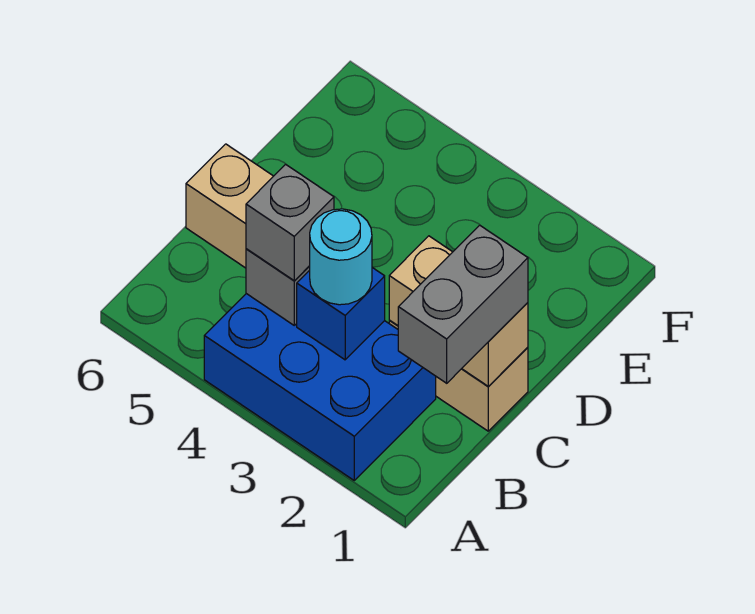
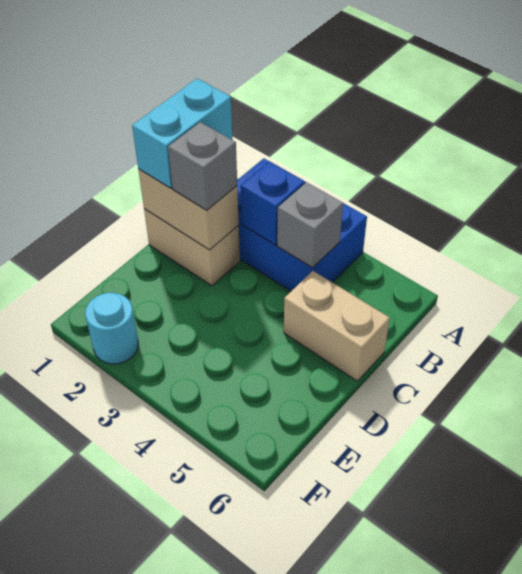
grey brick B1:C1 level 3 -> cyan brick B1:C1 level 3
cyan round brick B3 level 3 -> cyan round brick F2 level 1
grey brick B4 level 3 -> grey brick C2 level 3

